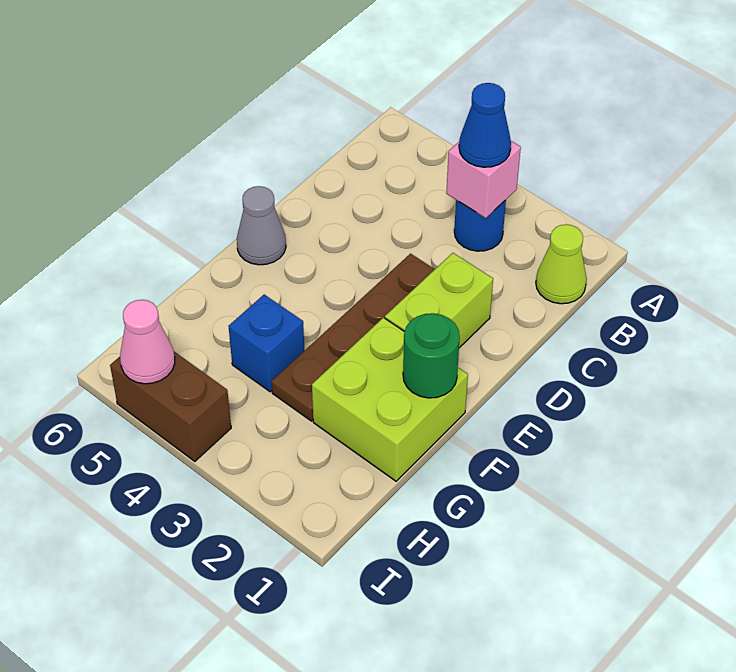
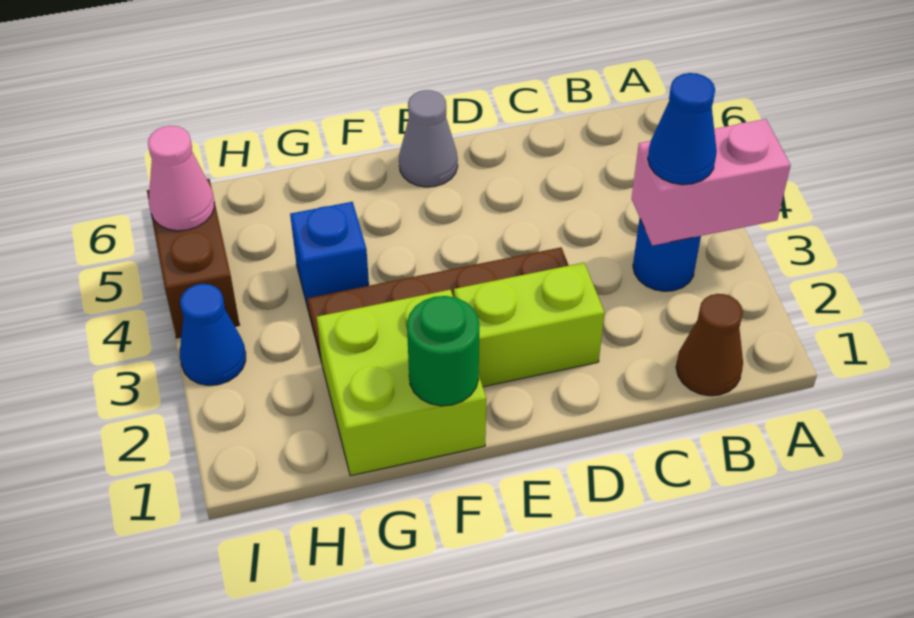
lime cone B1 level 1 -> brown cone B1 level 1
pink brick B3 level 2 -> pink brick A3:B3 level 2
none -> blue cone I3 level 1

